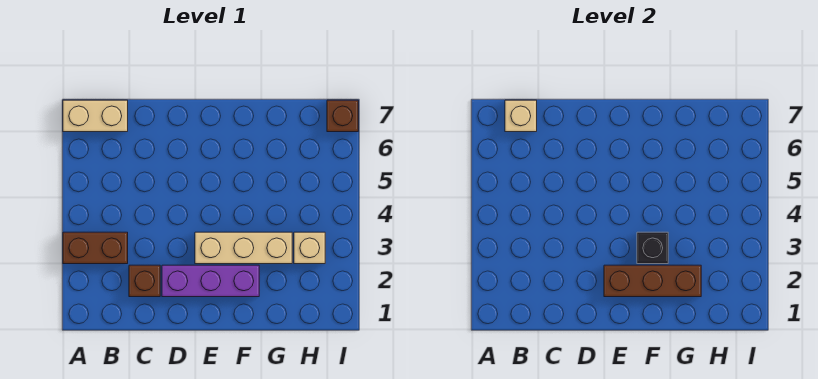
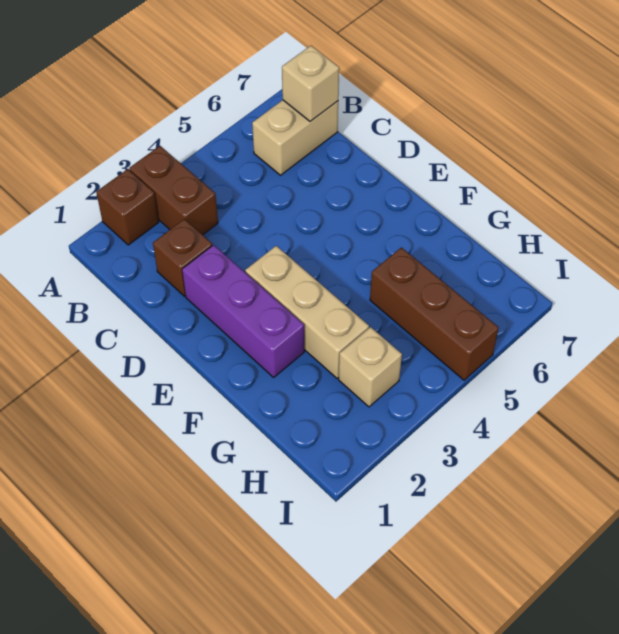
tan brick A7:B7 level 1 -> tan brick B6:B7 level 1
brown brick E2:G2 level 2 -> brown brick G5:I5 level 1
black brick F3 level 2 -> none
brown brick I7 level 1 -> brown brick A2 level 1

